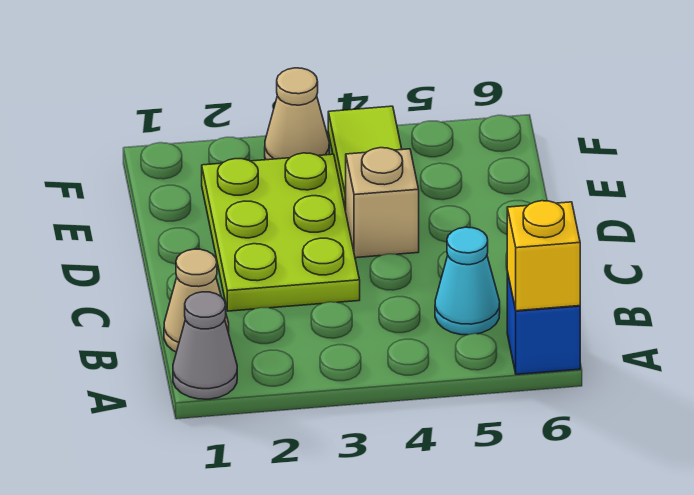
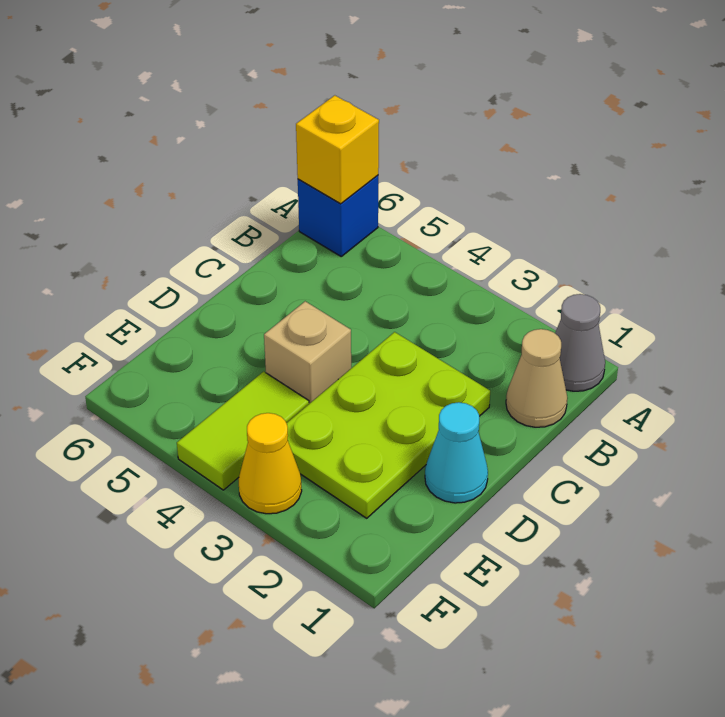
cyan cone B5 level 1 -> cyan cone D1 level 1
tan cone F3 level 1 -> yellow cone F3 level 1

